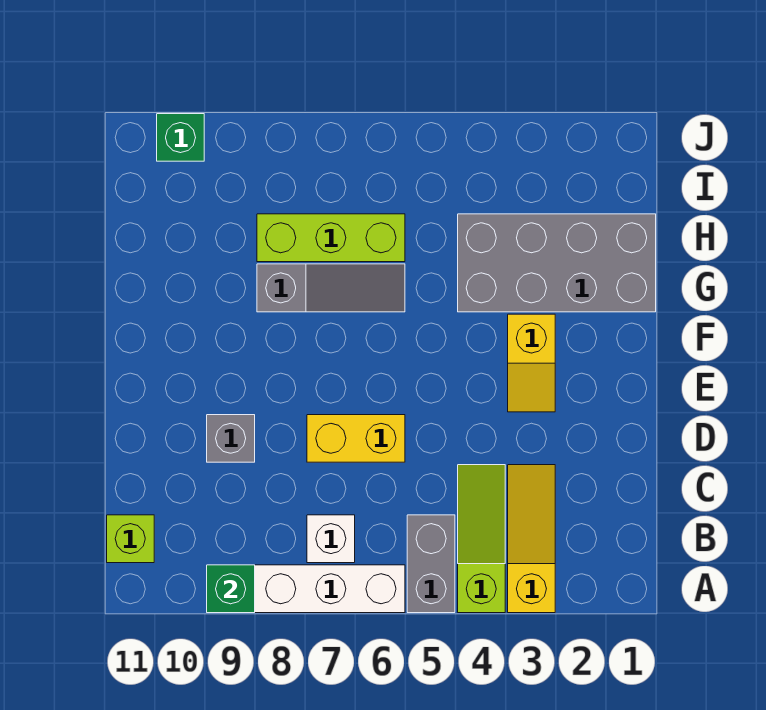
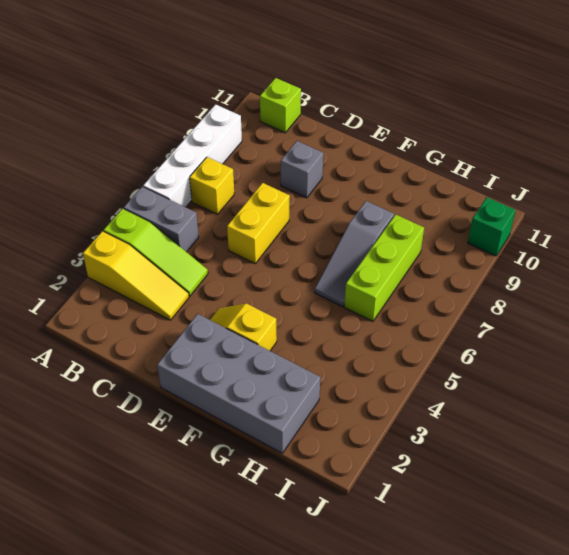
green brick A9 level 2 -> none
white brick B7 level 1 -> yellow brick B7 level 1
grey brick G1:H4 level 1 -> grey brick E1:H2 level 1

